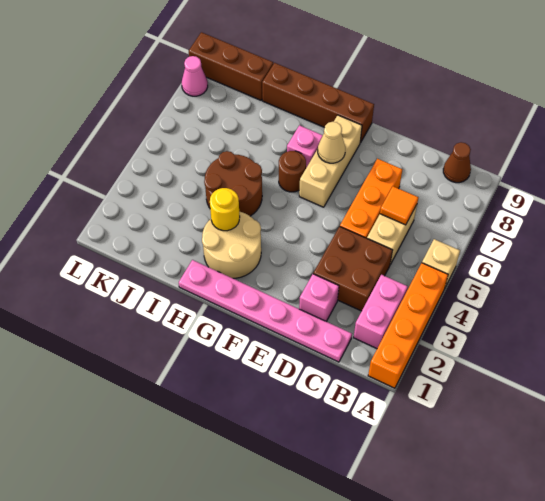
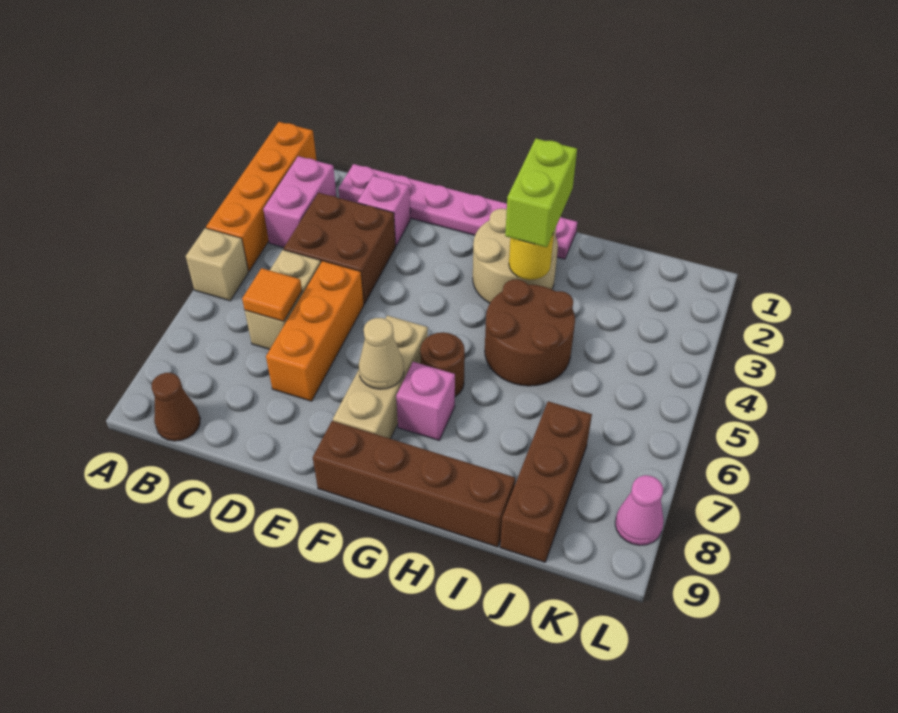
none -> lime brick H2:H3 level 3
brown brick J9:L9 level 1 -> brown brick J7:J9 level 1

